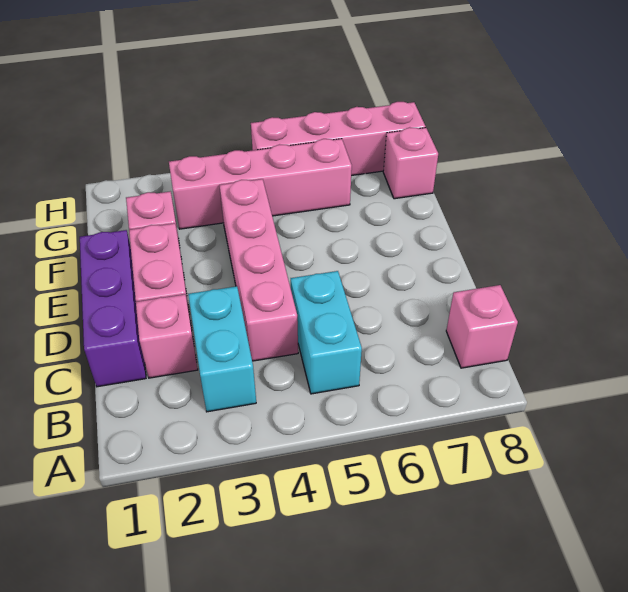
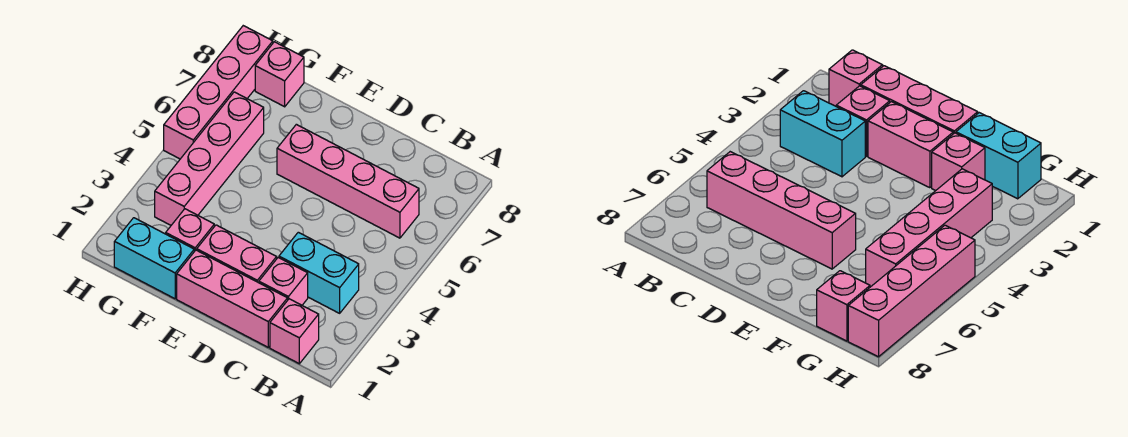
cyan brick B5:C5 level 1 -> cyan brick F1:G1 level 1
pink brick B8 level 1 -> pink brick B1 level 1
purple brick C1:E1 level 1 -> pink brick C1:E1 level 1
pink brick C4:F4 level 1 -> pink brick B6:E6 level 1

